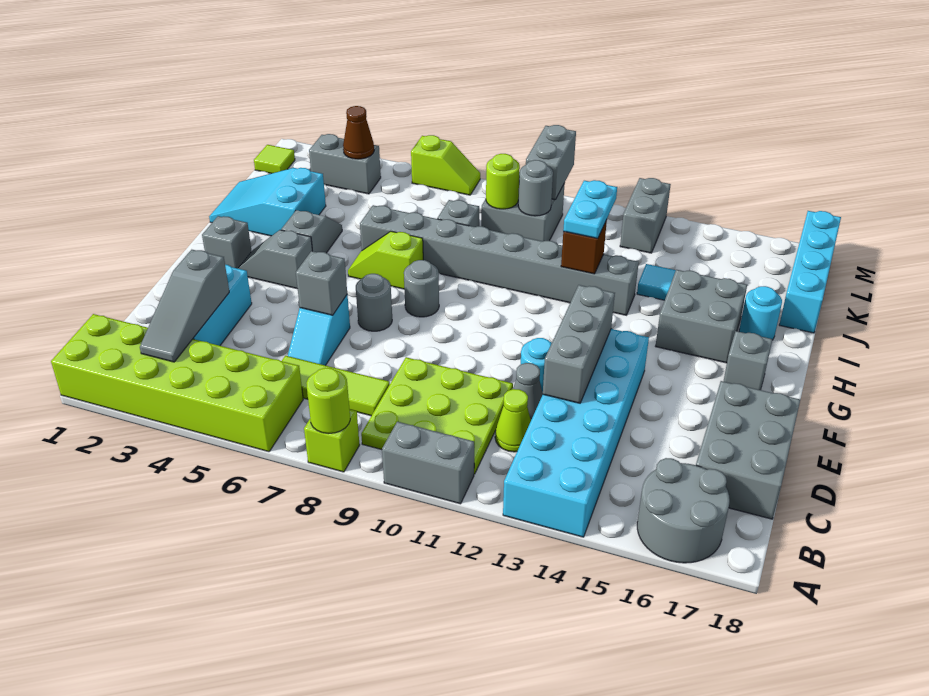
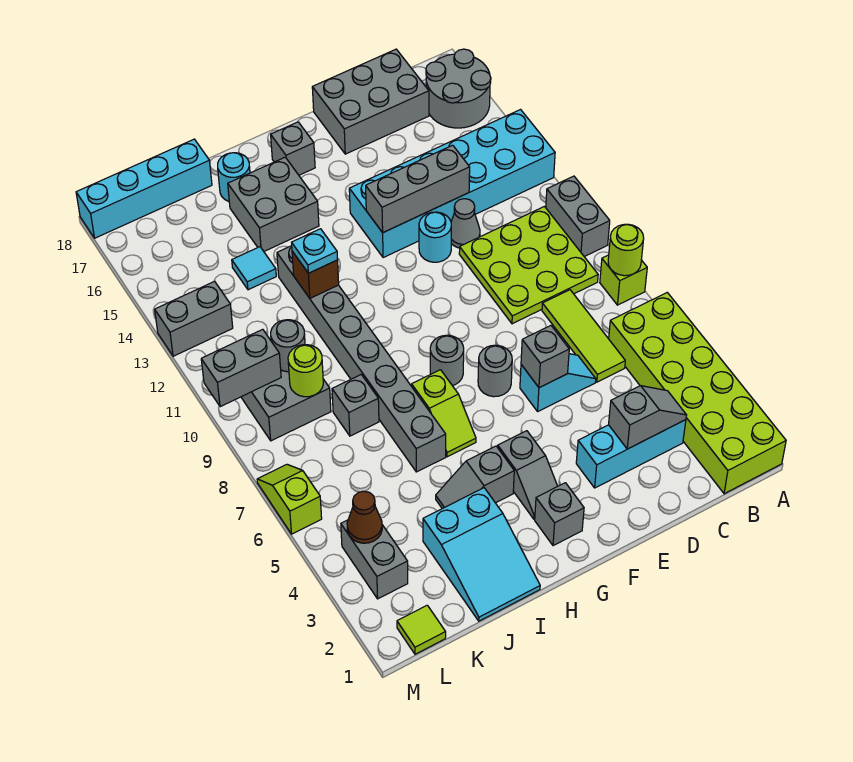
grey slope B3:D3 level 2 top D -> grey slope C3:D3 level 2 top D
lime cone C12 level 1 -> none
cyan plate I12:J12 level 3 -> cyan plate I12 level 3

